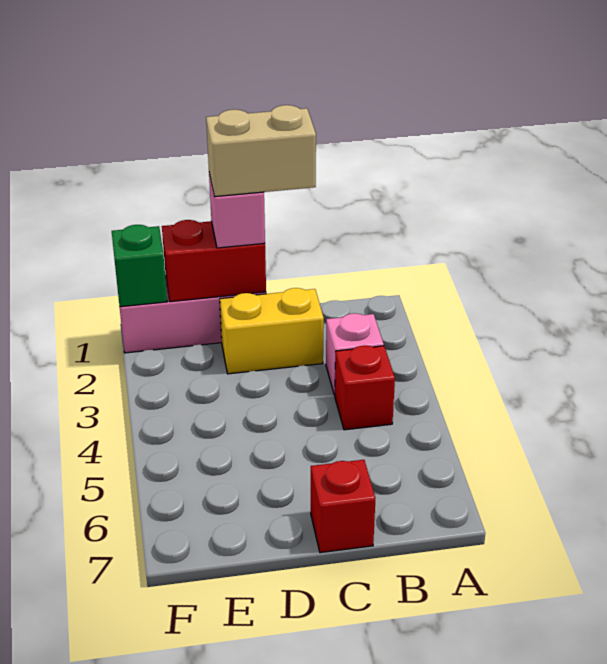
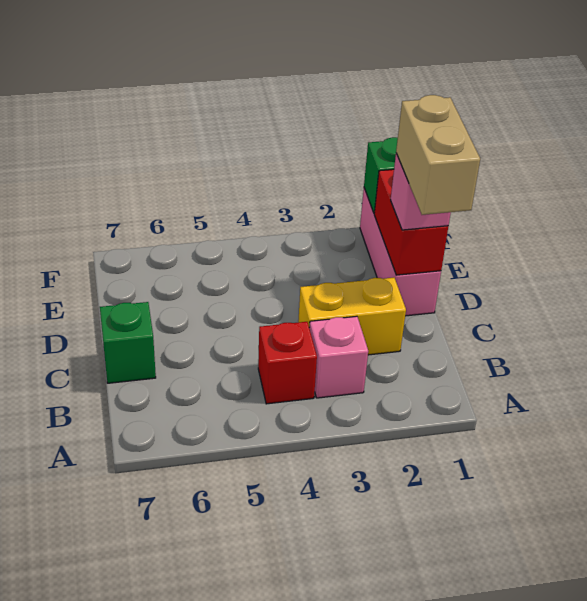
yellow brick C2:D2 level 1 -> yellow brick C2:C3 level 1
red brick C7 level 1 -> green brick C7 level 1

